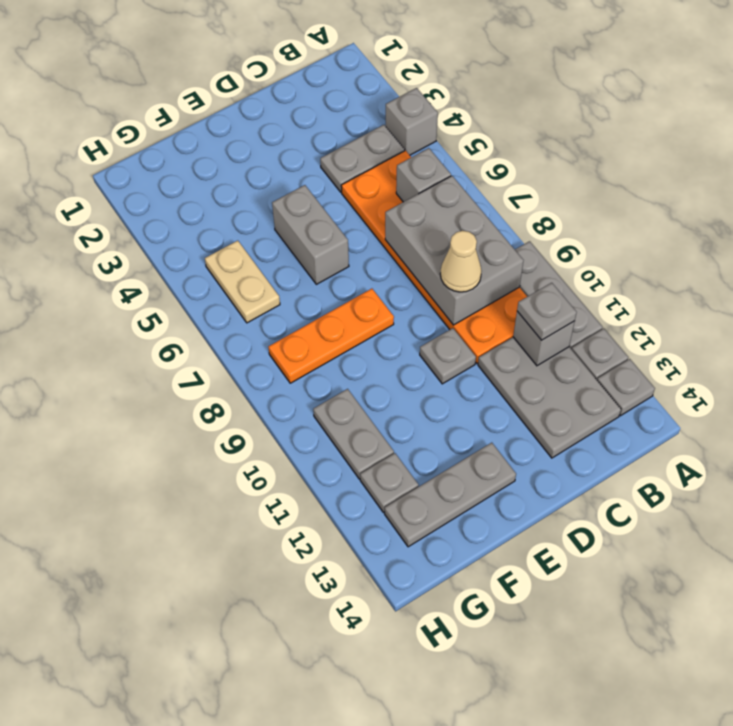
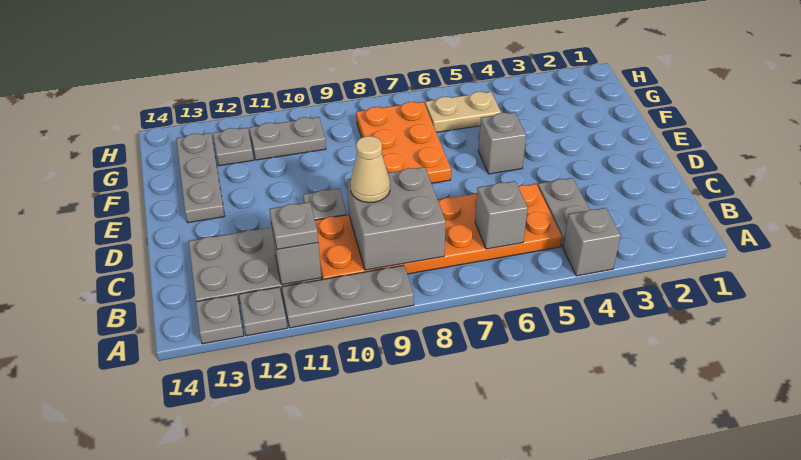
grey brick B7:C9 level 2 -> grey brick B8:C9 level 2
grey brick E5:E6 level 1 -> grey brick E5 level 1
orange plate E8:G8 level 1 -> orange plate E7:G8 level 1

